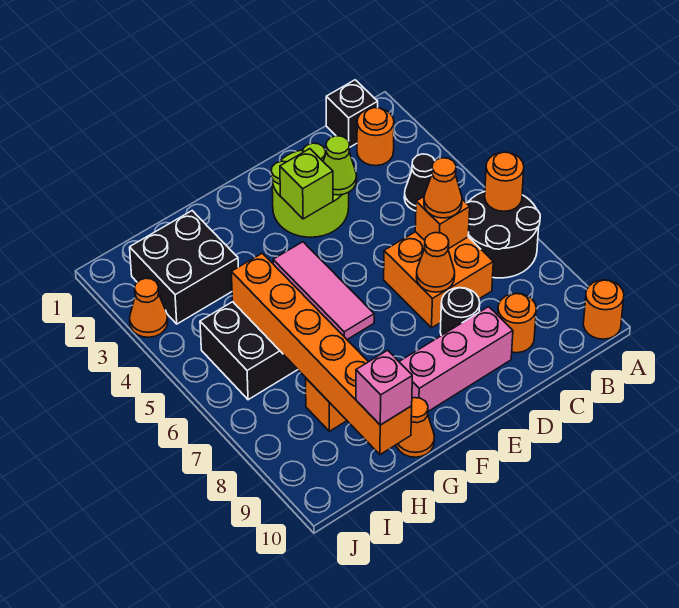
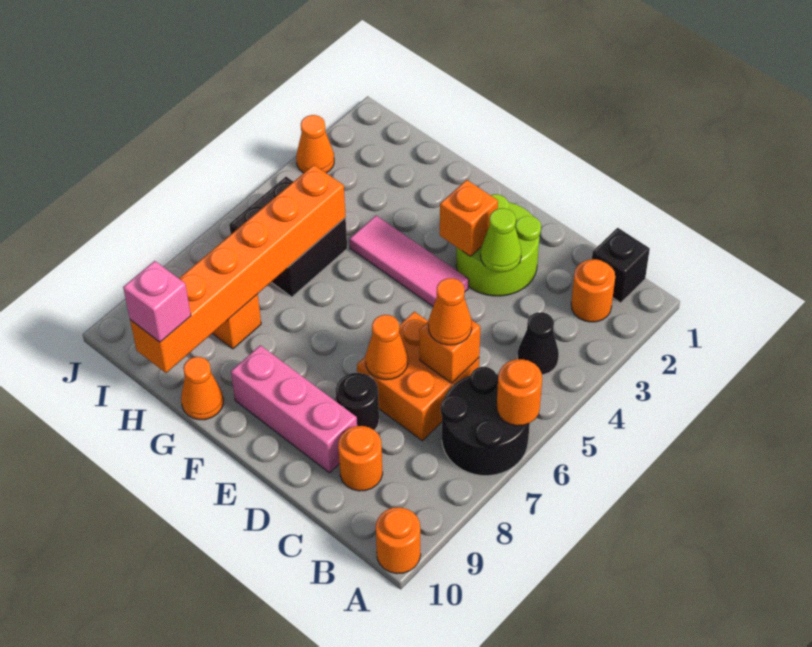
lime brick E3 level 2 -> orange brick E3 level 2
pink tile F4:F6 level 1 -> pink tile E4:G4 level 1
black brick H2:I3 level 1 -> none

